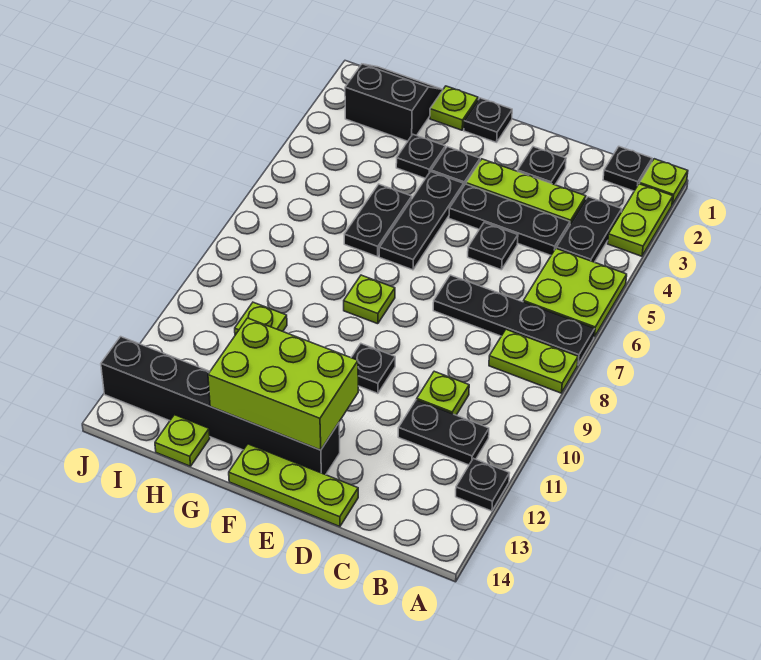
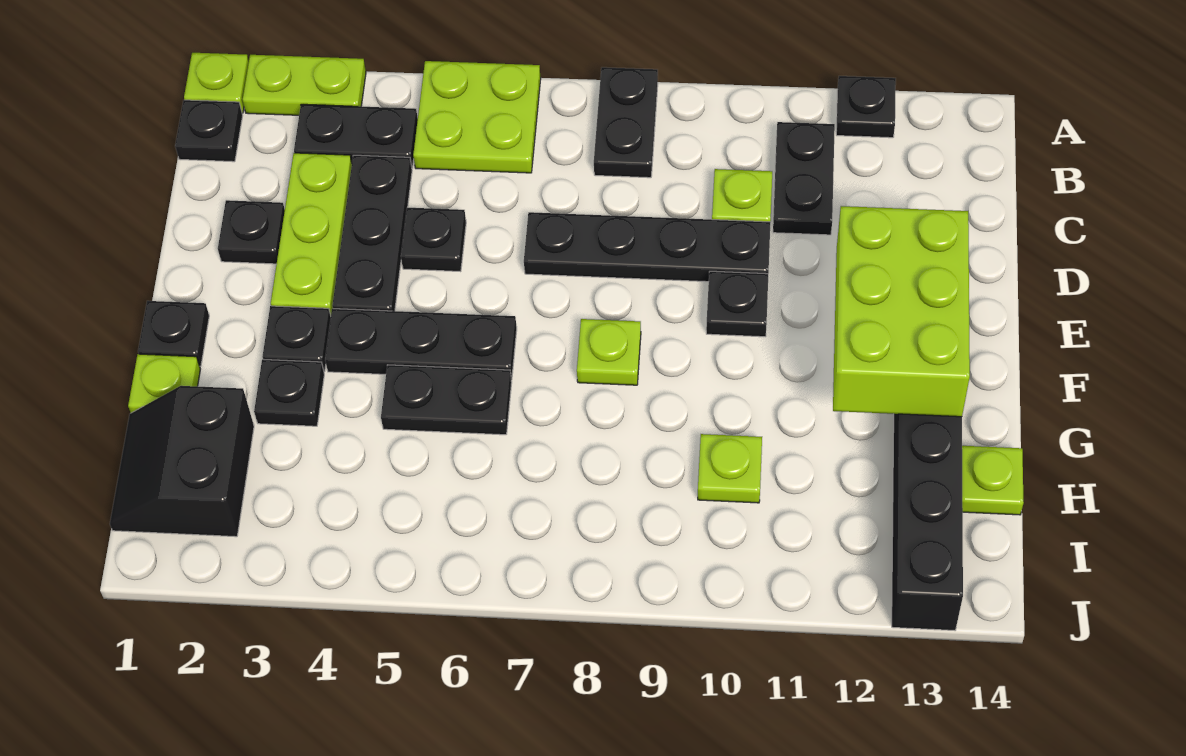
black plate A7:D7 level 1 -> black plate D7:D10 level 1
lime plate A8:B8 level 1 -> black plate A8:B8 level 1
lime plate D14:F14 level 1 -> none

